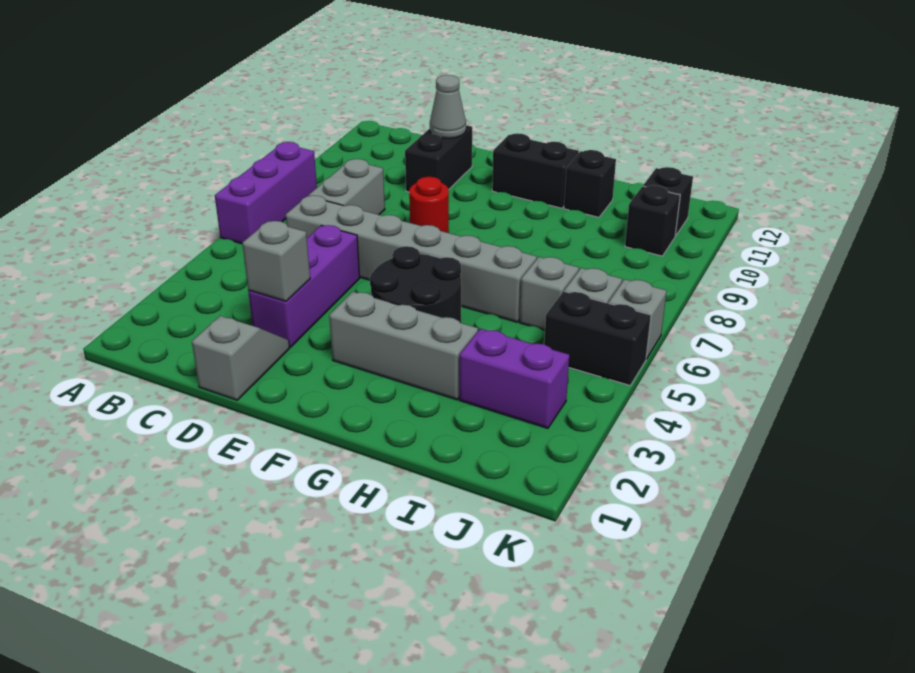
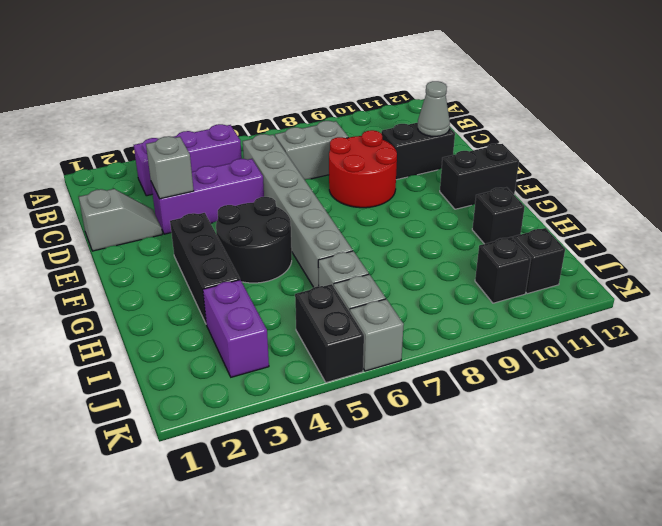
purple brick A6:A8 level 1 -> purple brick B3:B5 level 1
red round brick E8 level 1 -> red round brick D8:E9 level 1
grey brick F3:H3 level 1 -> black brick F3:H3 level 1
black brick F11:G11 level 1 -> black brick F11:F12 level 1

